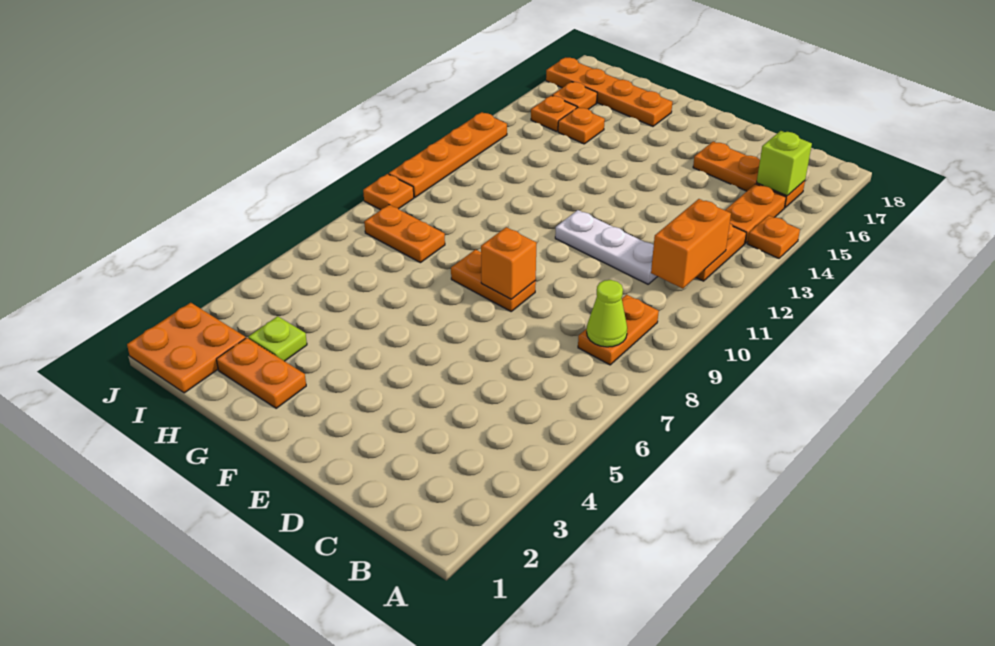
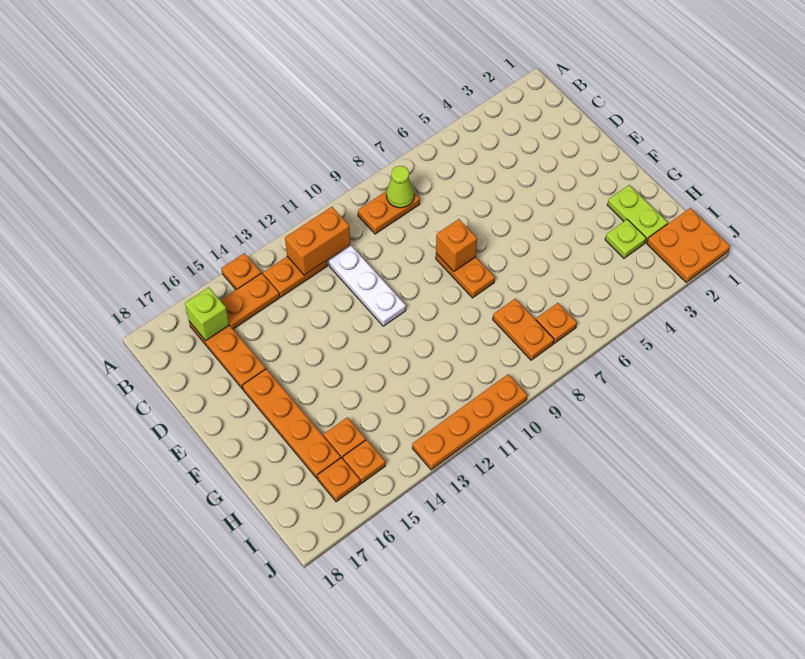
orange plate G2:H2 level 1 -> lime plate G2:H2 level 1
orange plate G17:J17 level 1 -> orange plate E16:H16 level 1
orange plate J9 level 1 -> orange plate I7 level 1

